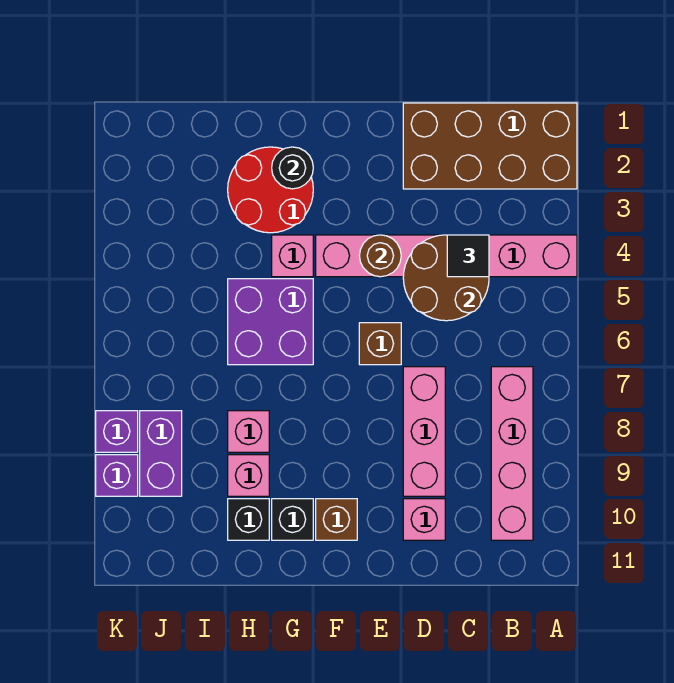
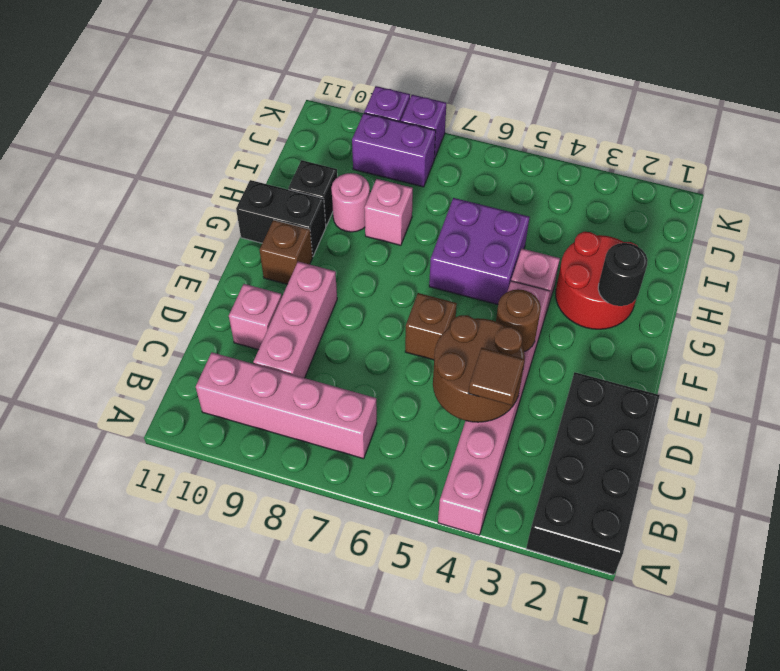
brown brick A1:D2 level 1 -> black brick A1:D2 level 1
black tile C4 level 3 -> brown tile C4 level 3
pink brick D7:D9 level 1 -> pink brick C9:E9 level 1
black brick G10 level 1 -> black brick G10:G11 level 1
pink brick H9 level 1 -> pink round brick H9 level 1

